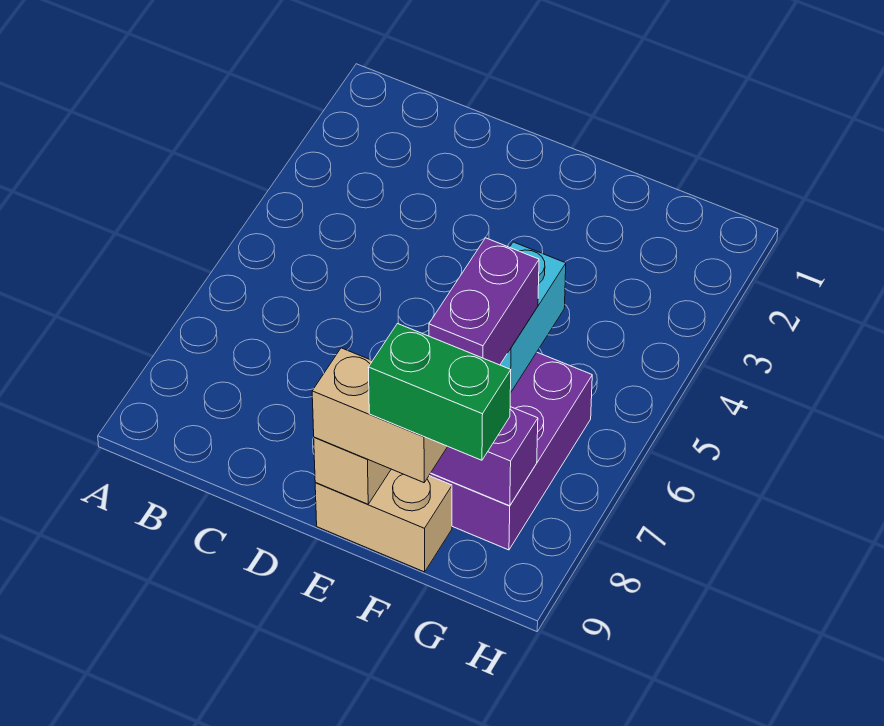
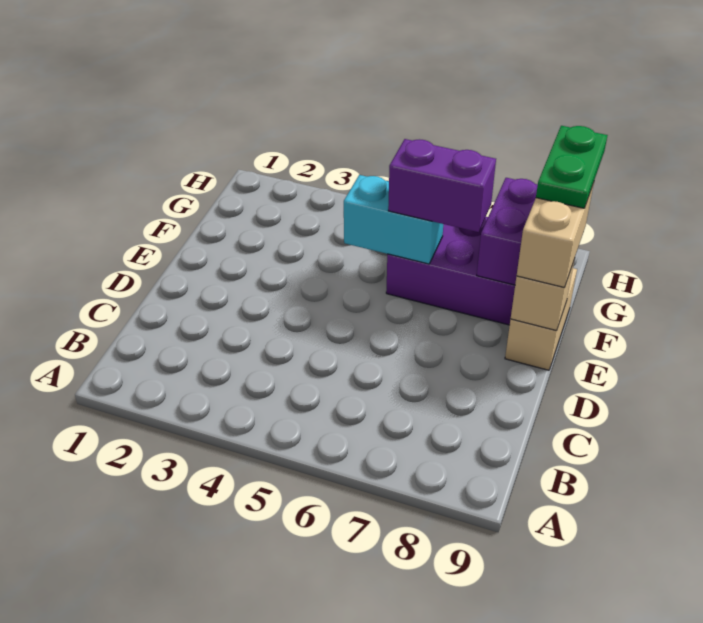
green brick F9:G9 level 4 -> green plate F9:G9 level 4

